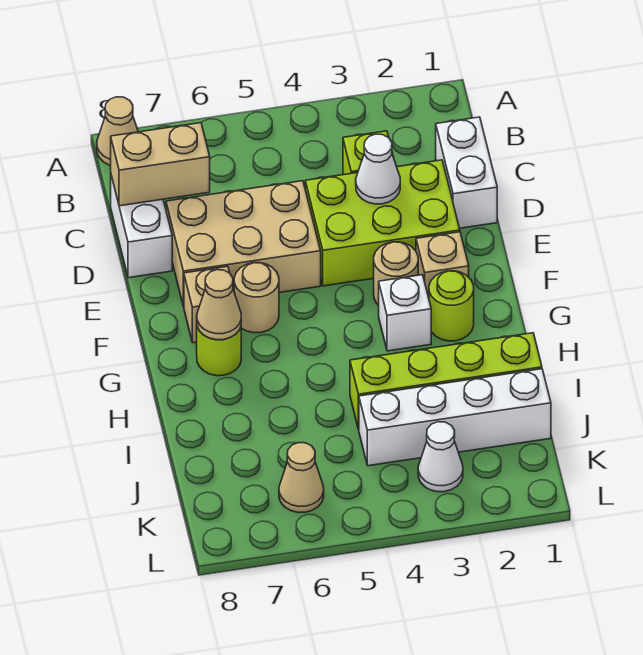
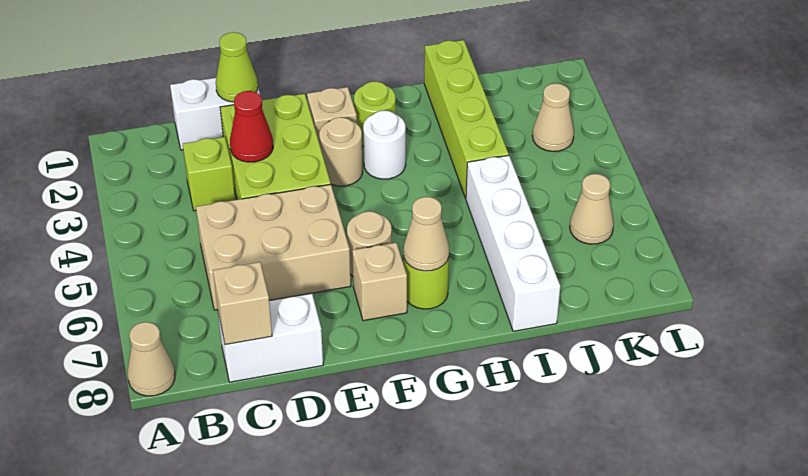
tan brick C7:C8 level 2 -> tan brick C8 level 2
none -> lime cone D1 level 2
white cone D3 level 2 -> red cone D3 level 2
tan brick D5:E7 level 1 -> tan brick C5:E6 level 1
white brick G3 level 1 -> white round brick G3 level 1
white brick J1:J4 level 1 -> white brick I5:I8 level 1
white cone K3 level 1 -> tan cone K3 level 1

